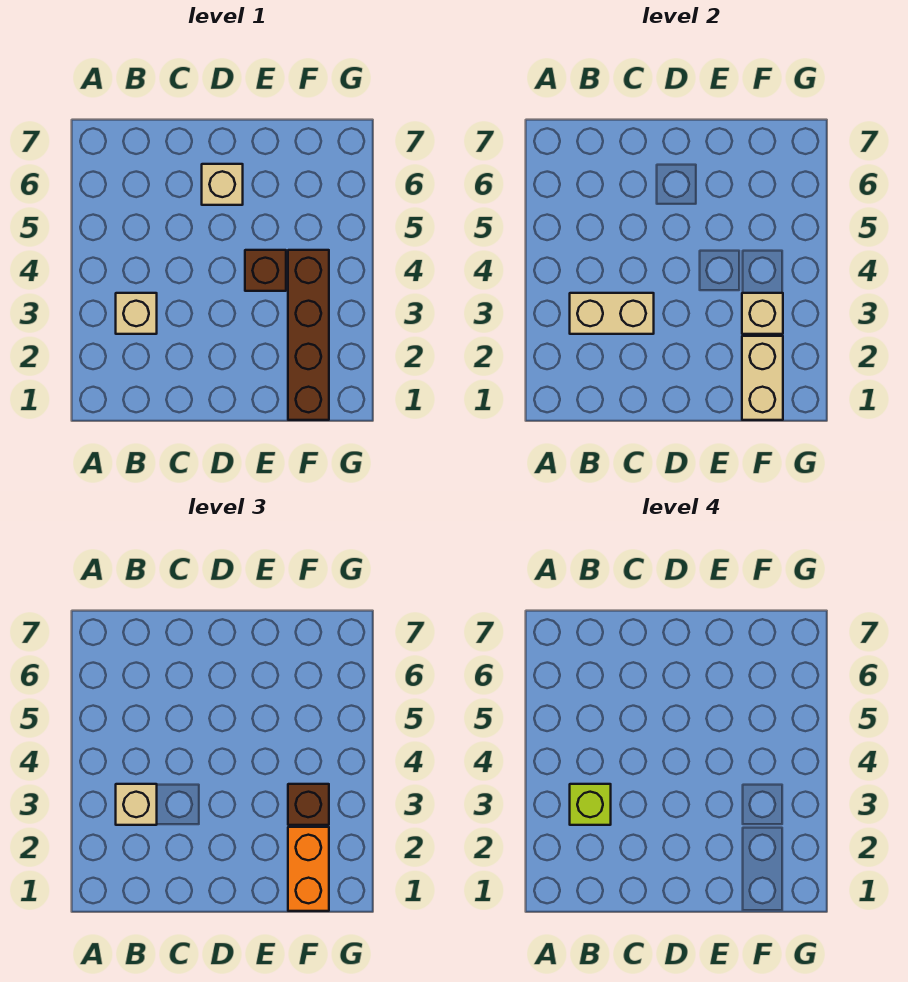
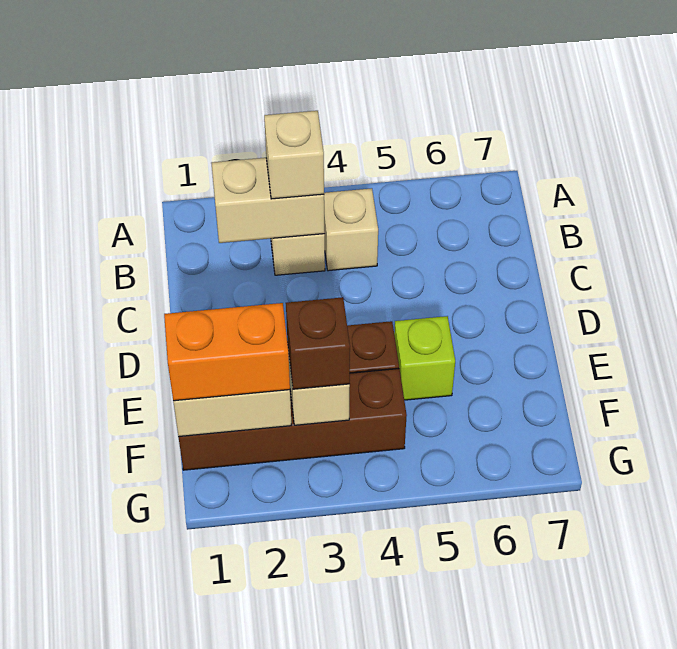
tan brick B3:C3 level 2 -> tan brick B2:B3 level 2
lime brick B3 level 4 -> lime brick E5 level 1
tan brick D6 level 1 -> tan brick B4 level 1

